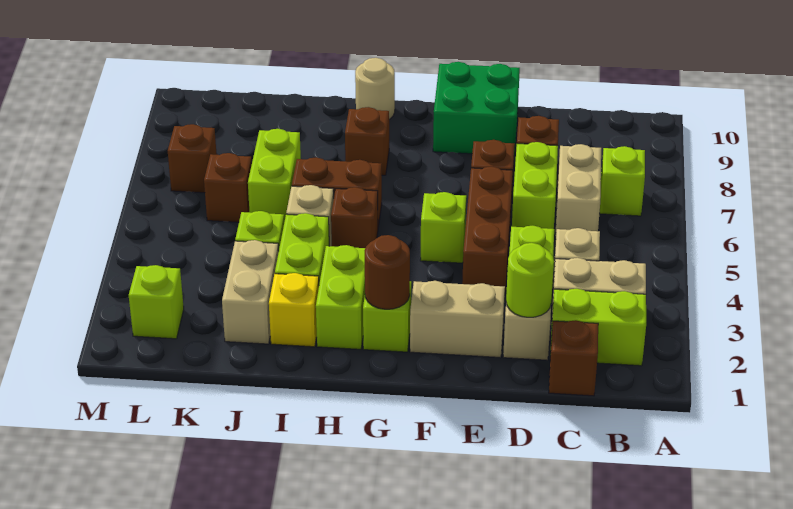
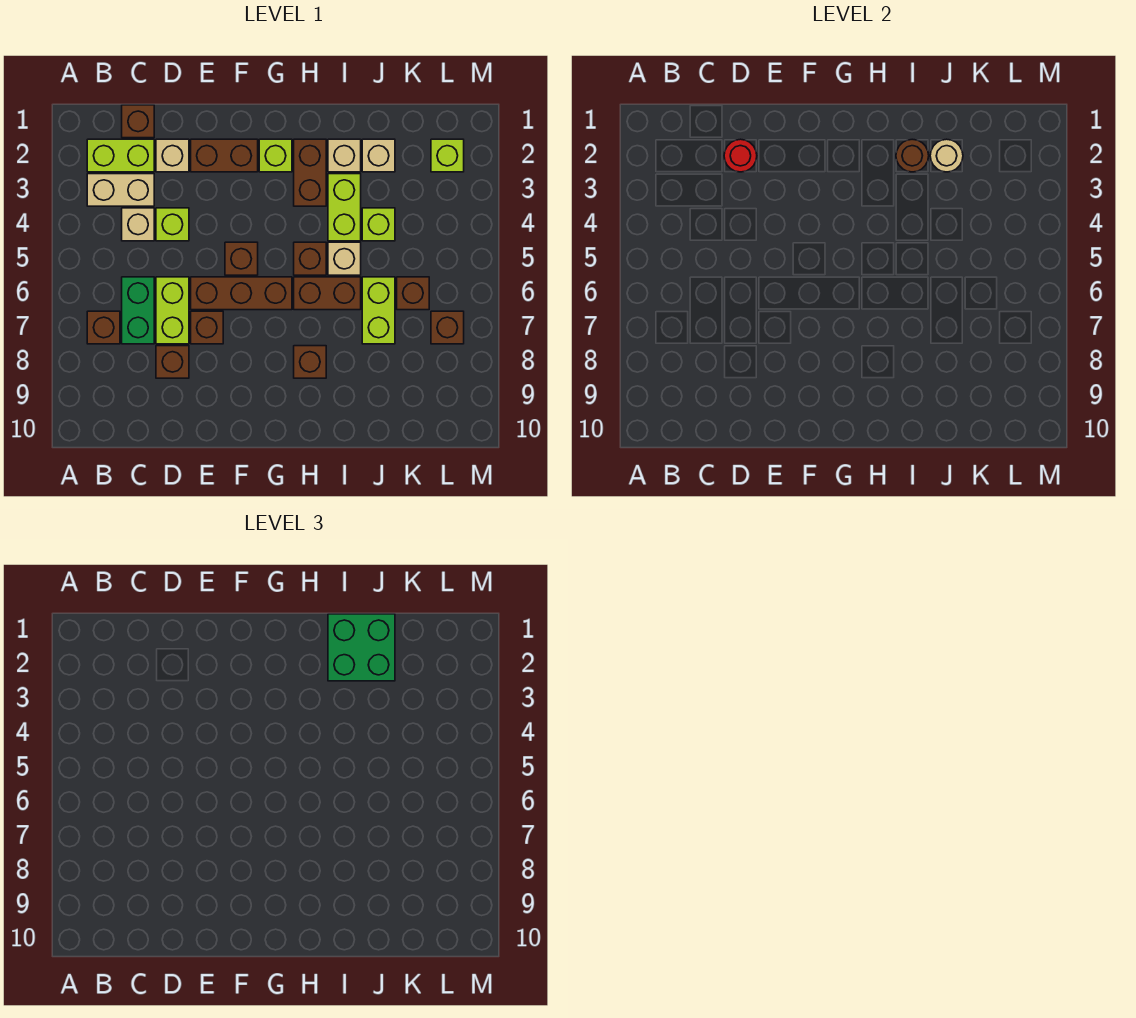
lime brick B7 level 1 -> brown brick B7 level 1
tan brick C6:C7 level 1 -> green brick C6:C7 level 1
lime round brick D2 level 2 -> red round brick D2 level 2
tan brick E2:F2 level 1 -> brown brick E2:F2 level 1
brown brick E4:E6 level 1 -> brown brick E6:G6 level 1
green brick E9:F10 level 1 -> green brick I1:J2 level 3
lime brick F5 level 1 -> brown brick F5 level 1
brown round brick G2 level 2 -> brown round brick I2 level 2
lime brick H2:H3 level 1 -> brown brick H2:H3 level 1
tan round brick H10 level 1 -> tan round brick J2 level 2
yellow brick I2 level 1 -> tan brick I2 level 1
tan brick J2:J3 level 1 -> tan brick J2 level 1

